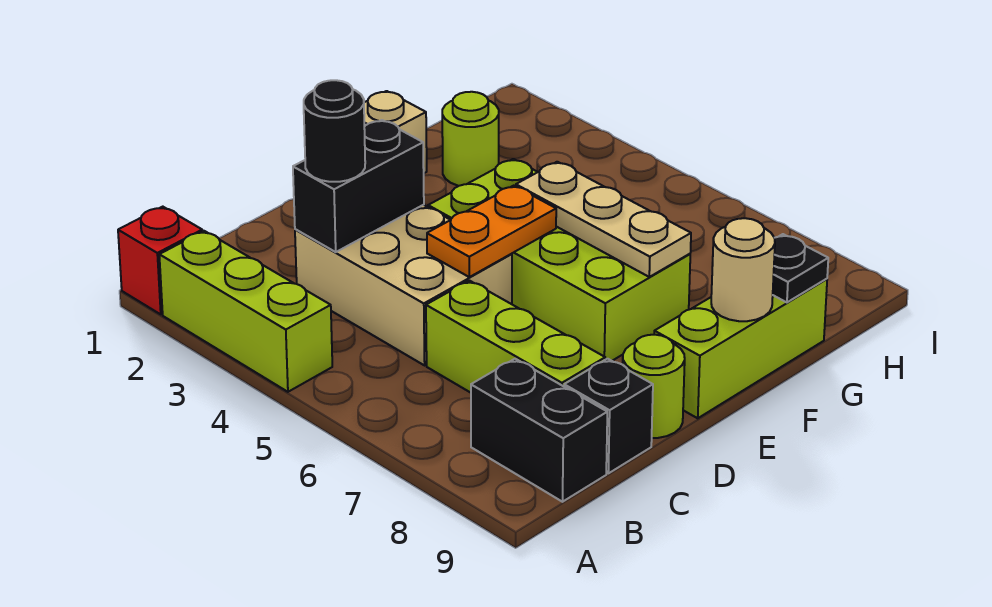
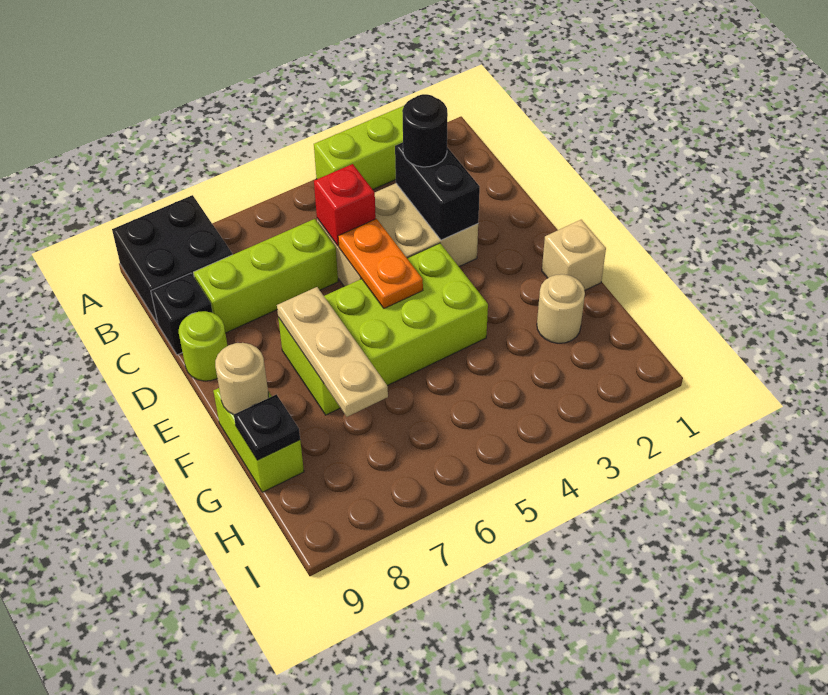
red brick A1 level 1 -> red brick C5 level 2
black brick B8:B9 level 1 -> black brick A8:B9 level 1
lime brick E9:G9 level 1 -> lime brick F9:G9 level 1
tan plate F5:F7 level 2 -> tan plate E7:G7 level 2
lime round brick G2 level 1 -> tan round brick G2 level 1

